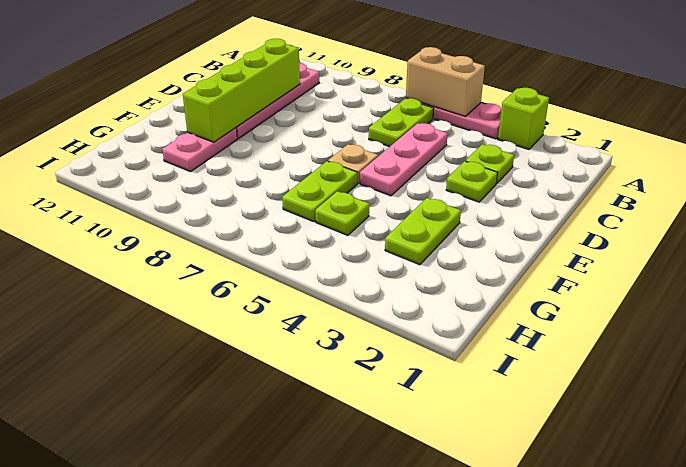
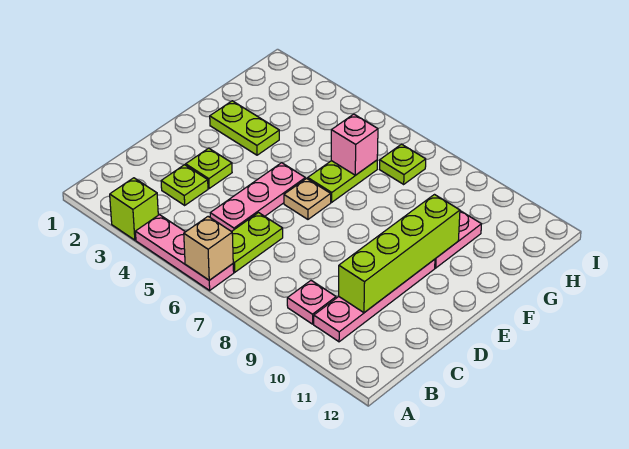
tan brick A5:A6 level 2 -> tan brick A6 level 2
none -> pink plate B9 level 1
lime plate F3:G3 level 1 -> lime plate F2:F3 level 1
lime plate G5 level 1 -> lime plate H7 level 1
none -> pink brick G6 level 2

